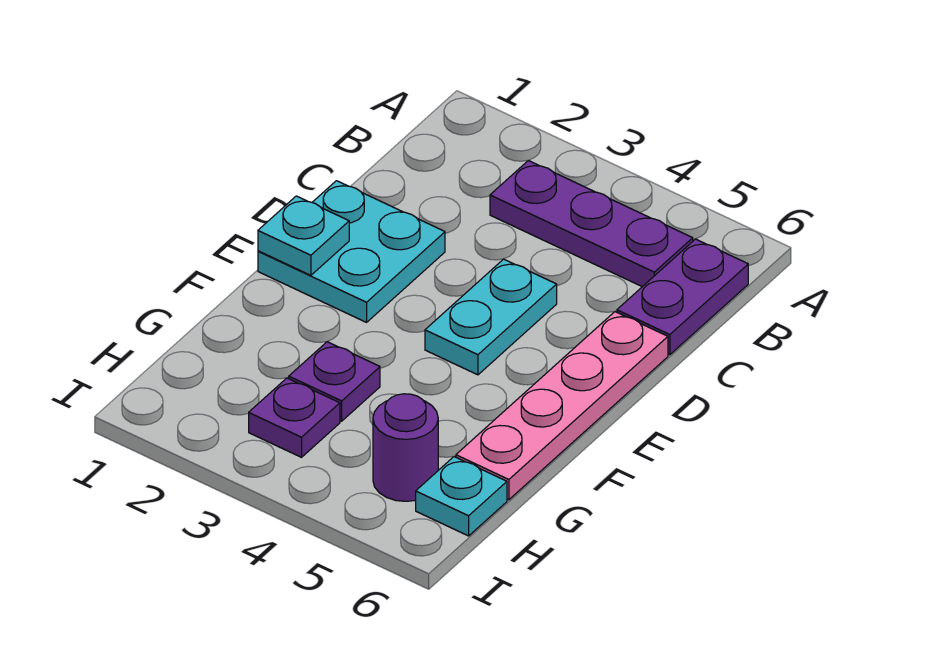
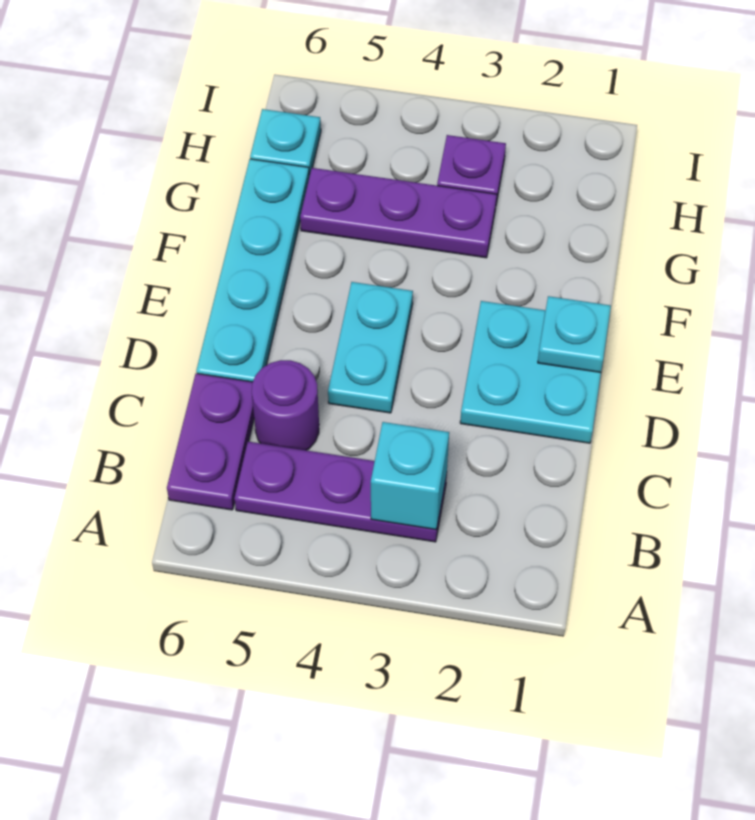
none -> cyan brick B3 level 2
pink plate D6:G6 level 1 -> cyan plate D6:G6 level 1
purple plate G3 level 1 -> purple plate G3:G5 level 1
purple round brick H5 level 1 -> purple round brick C5 level 1

